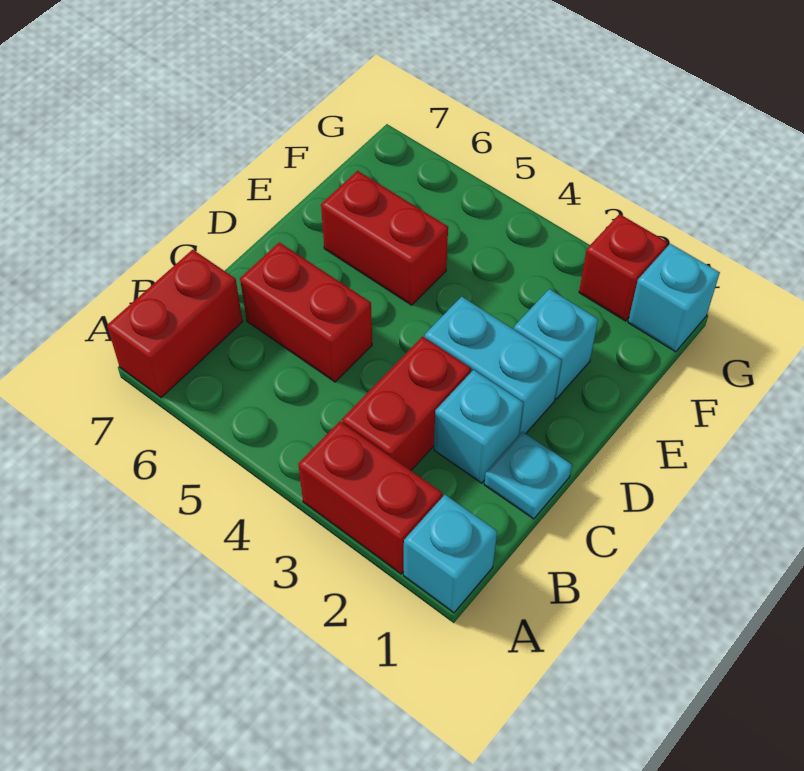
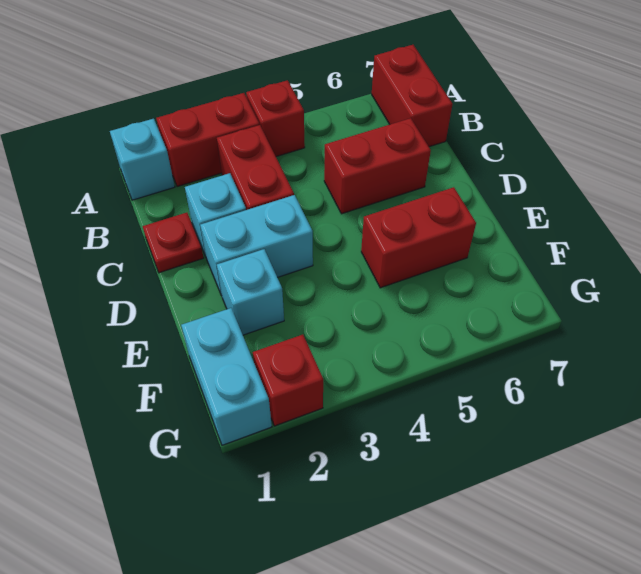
none -> red brick A4 level 1
cyan plate C1 level 1 -> red plate C1 level 1
cyan brick G1 level 1 -> cyan brick F1:G1 level 1

